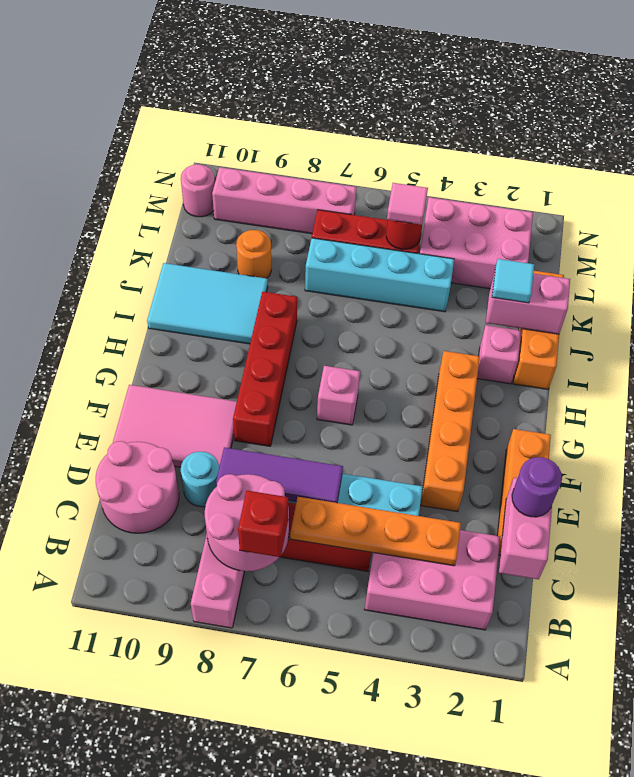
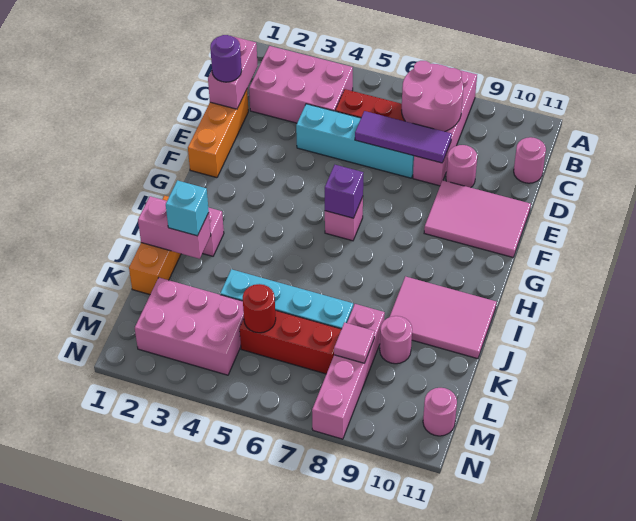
red brick B7 level 3 -> none
orange plate C3:C6 level 2 -> none
pink round brick C10:D11 level 1 -> pink round brick C11 level 1
cyan round brick D9 level 1 -> pink round brick D9 level 1
orange brick E3:H3 level 1 -> none
red brick F8:I8 level 1 -> none
none -> purple brick G6 level 2
cyan tile I9:J11 level 1 -> pink tile I9:J11 level 1
cyan tile J2 level 3 -> cyan brick J2 level 3
orange round brick K9 level 1 -> pink round brick K9 level 1
pink tile L5 level 3 -> pink tile L8 level 2
pink brick M7:M10 level 1 -> pink brick K8:N8 level 1

